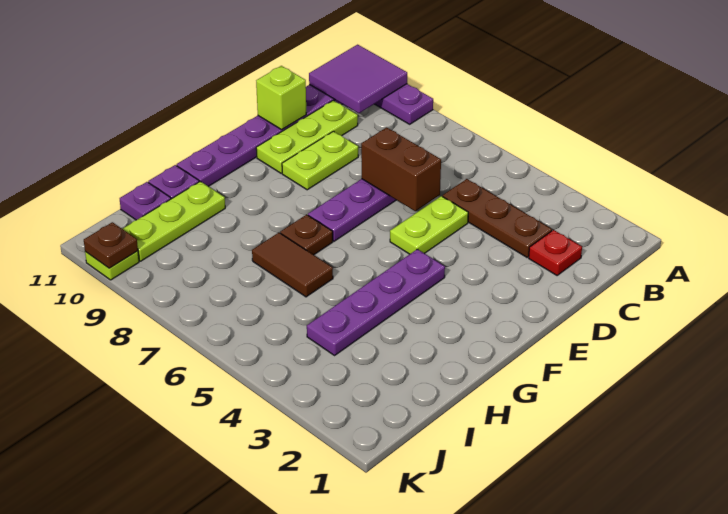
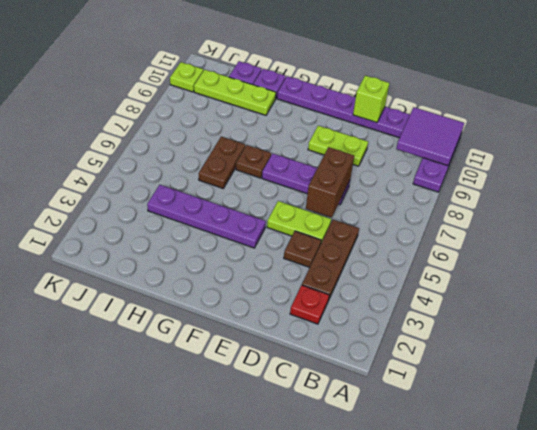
lime plate C10:E10 level 1 -> none
brown tile H6:H7 level 1 -> brown plate H6:H7 level 1
brown plate K10 level 2 -> brown plate D4 level 1

